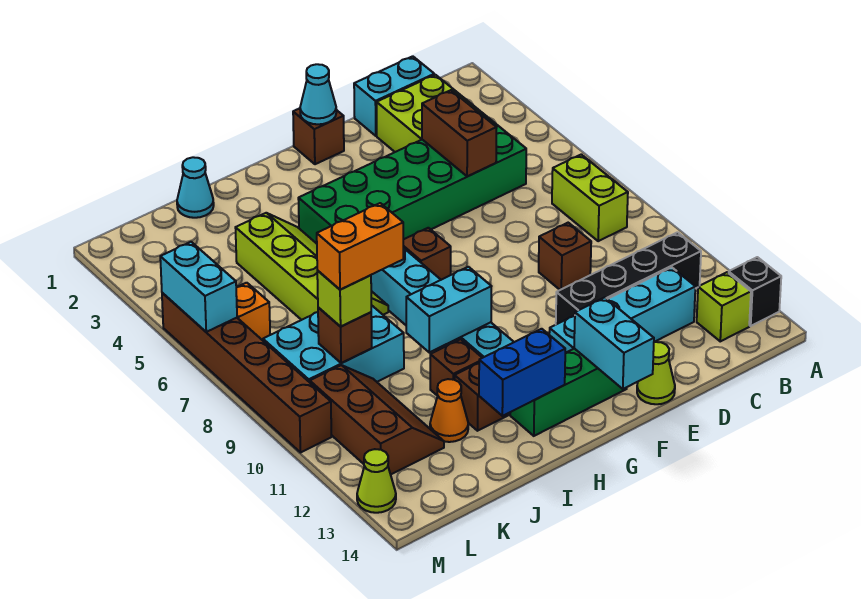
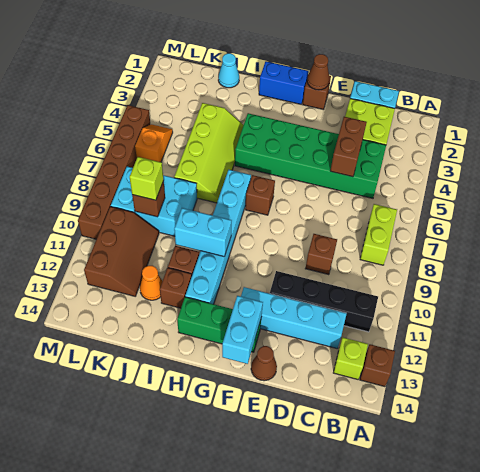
black brick A13 level 1 -> brown brick A13 level 1
lime cone E14 level 1 -> brown cone E14 level 1
cyan cone F1 level 2 -> brown cone F1 level 2
blue brick H13:I13 level 2 -> blue brick G1:H1 level 1
orange brick J9:K9 level 4 -> none
cyan brick M5:M6 level 2 -> none
lime cone M13 level 1 -> none

